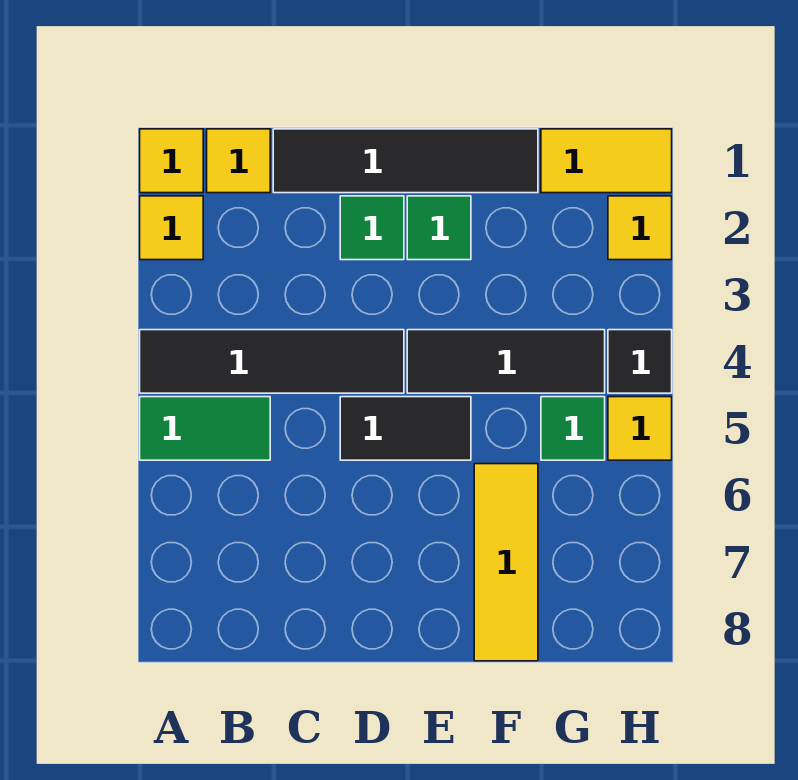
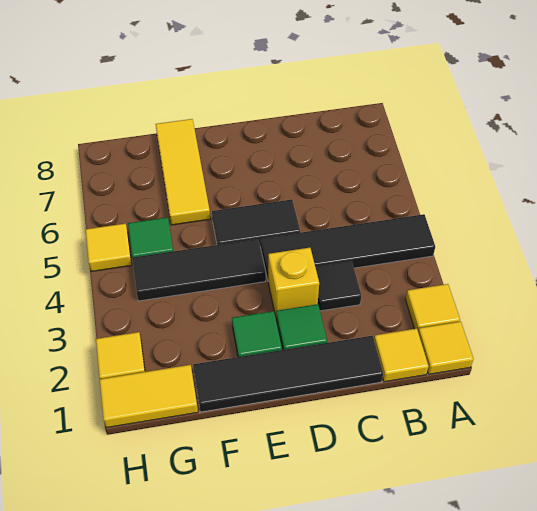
green tile A5:B5 level 1 -> none
none -> yellow brick D3 level 1
black tile H4 level 1 -> black tile C3 level 1

